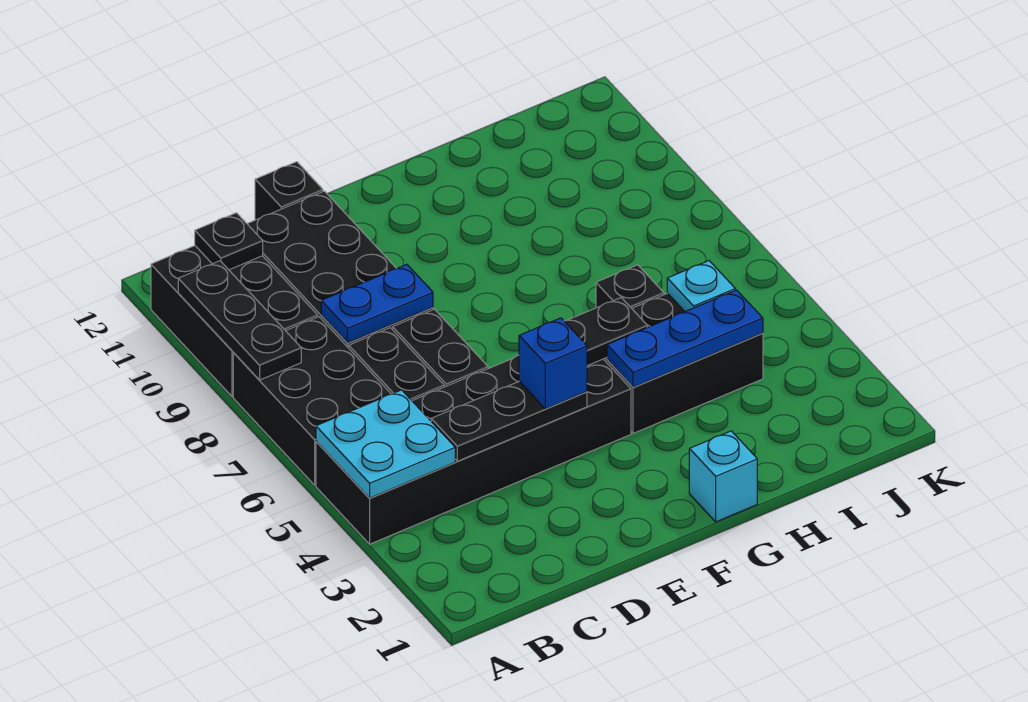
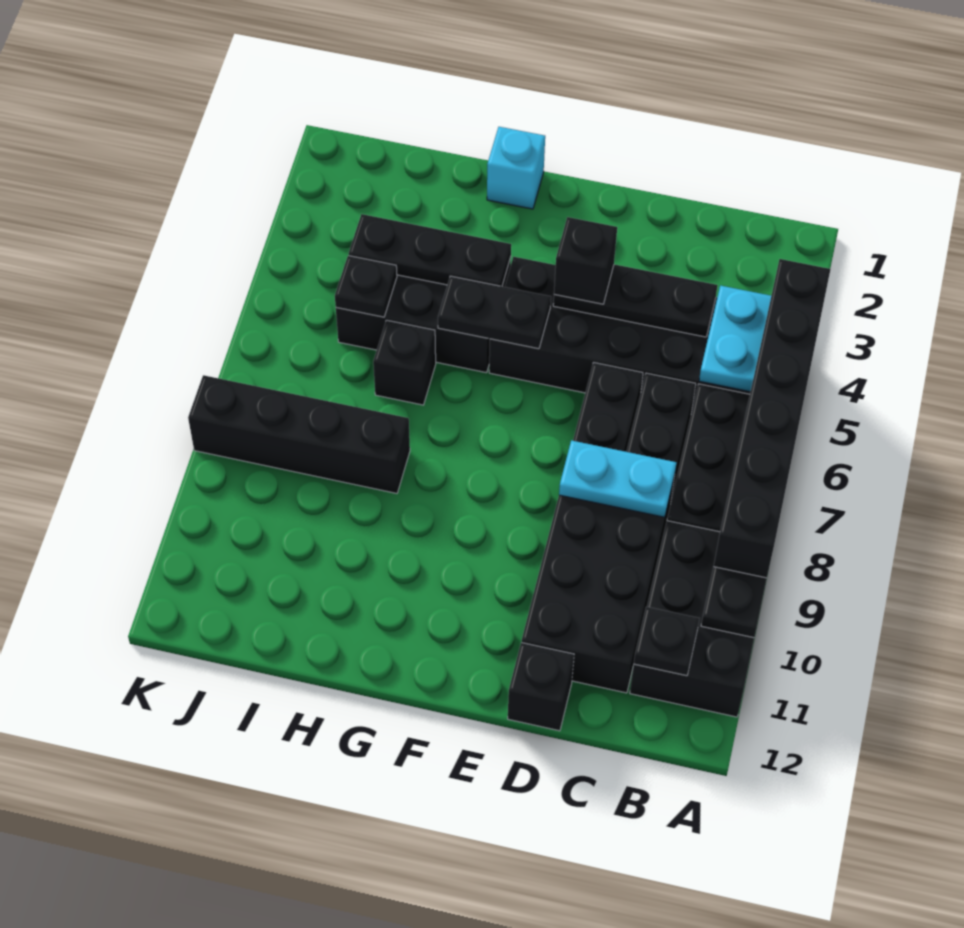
none -> black brick A4:A9 level 3
blue plate C8:D8 level 2 -> cyan plate C8:D8 level 2
blue brick E4 level 3 -> black brick E4 level 3
blue plate G4:I4 level 2 -> black plate G4:I4 level 2
none -> black brick H8:K8 level 1
cyan plate I5 level 2 -> black plate I5 level 2

